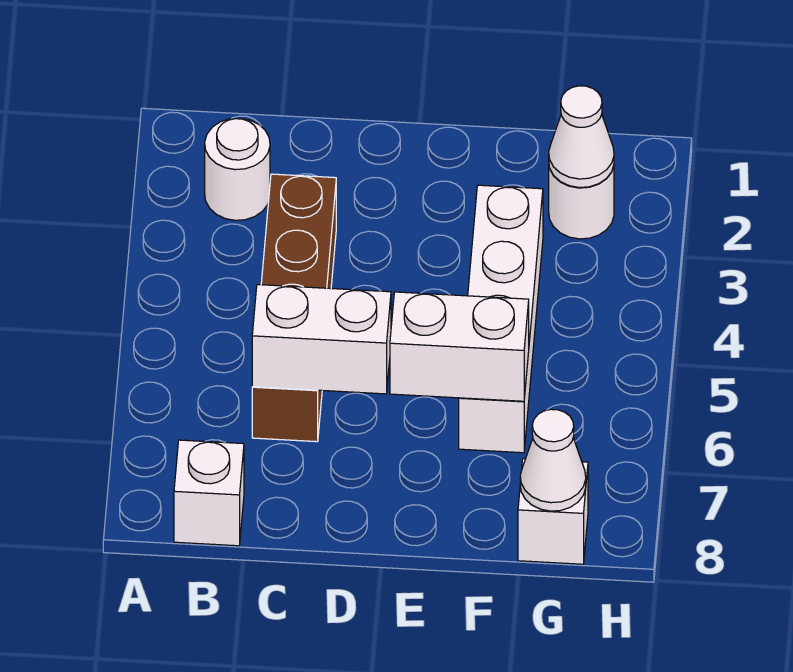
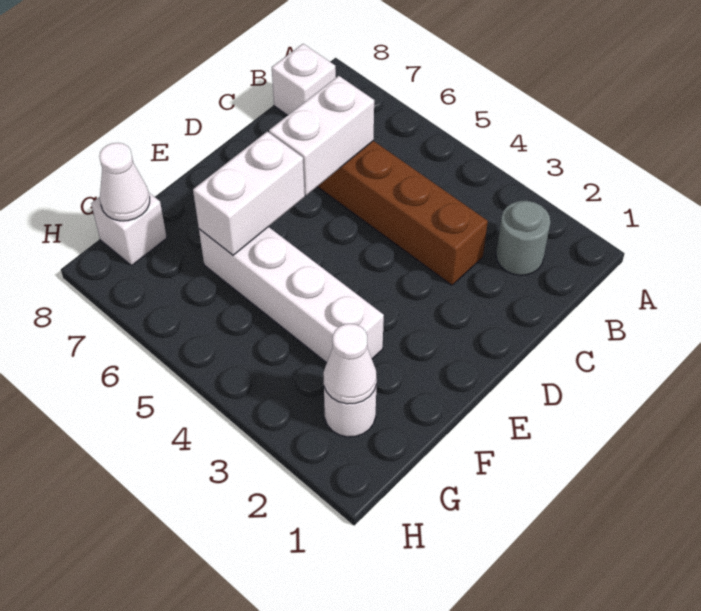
white round brick B2 level 1 -> grey round brick B2 level 1

